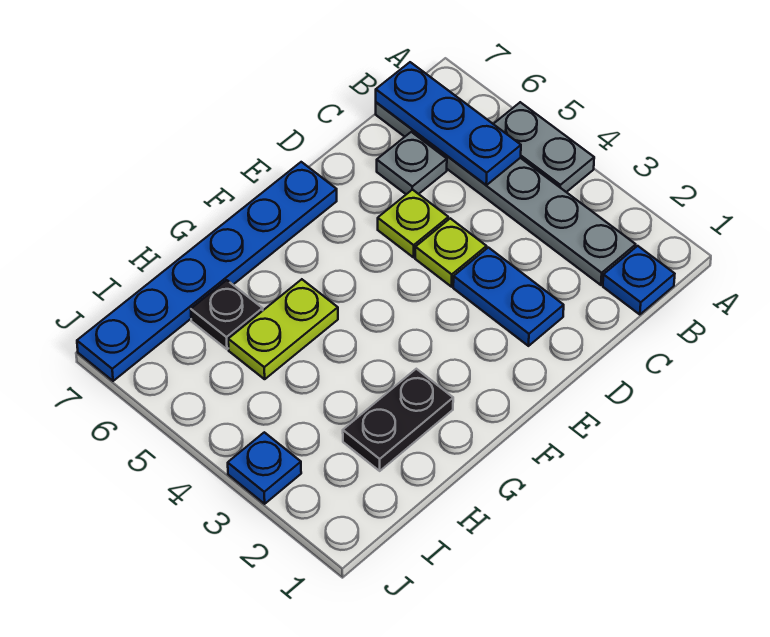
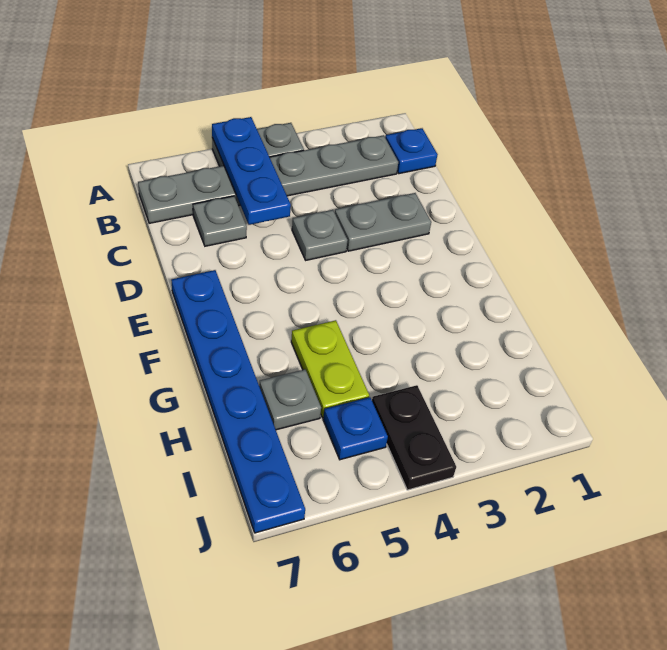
blue plate B5:B7 level 2 -> blue plate A5:C5 level 2
blue plate D2:D3 level 1 -> grey plate D2:D3 level 1
lime plate D4 level 1 -> grey plate D4 level 1
lime plate D5 level 1 -> none
black plate G2:H2 level 1 -> black plate I4:J4 level 1
black plate H6 level 1 -> grey plate H6 level 1
blue plate J3 level 1 -> blue plate I5 level 1

